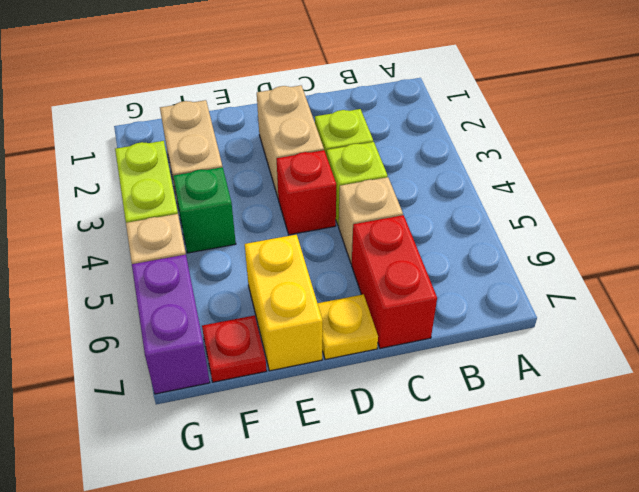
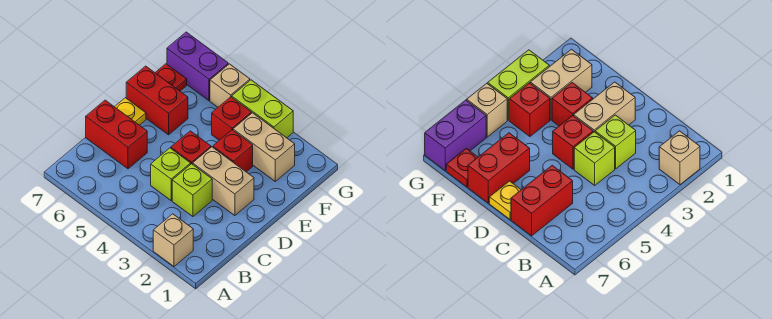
tan brick C5 level 1 -> tan brick A2 level 1
none -> red brick E3 level 1
yellow brick E6:E7 level 1 -> red brick E6:E7 level 1
green brick F4 level 1 -> red brick F4 level 1

